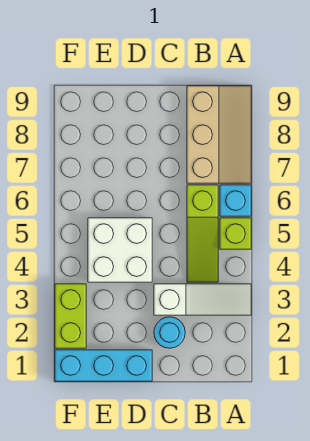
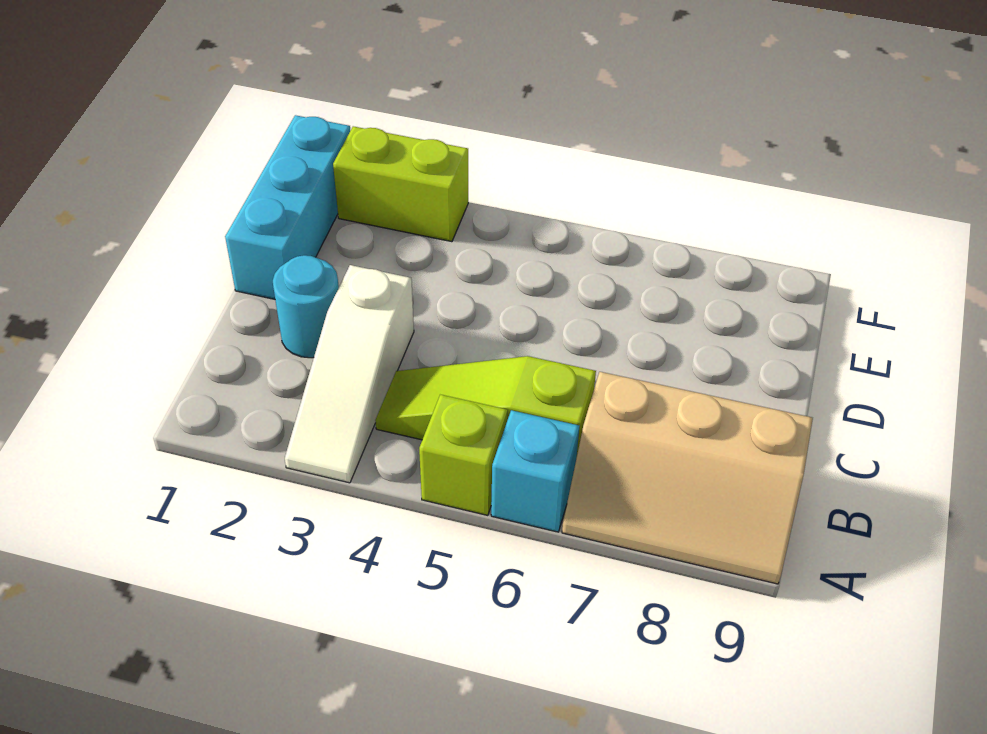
white brick D4:E5 level 1 -> none

